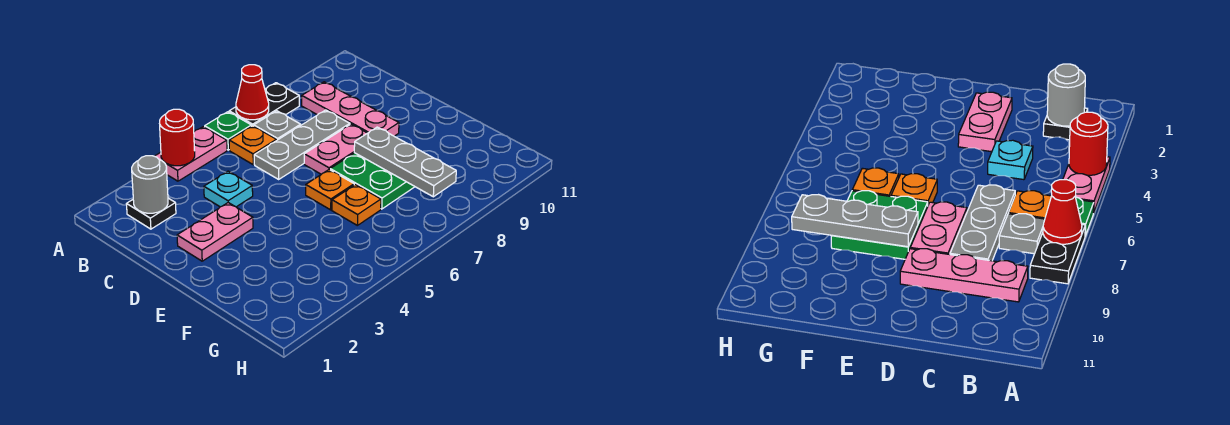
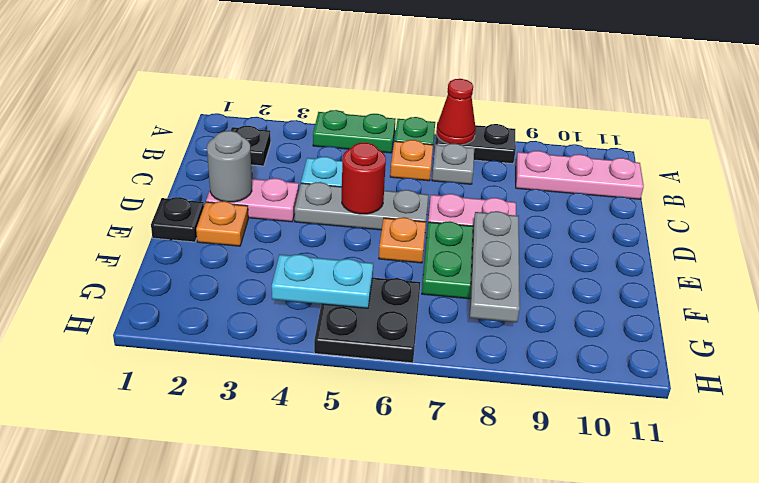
pink plate A4:A5 level 1 -> green plate A4:A5 level 1
red round brick A4 level 2 -> red round brick D5 level 2
grey round brick B2 level 2 -> grey round brick D2 level 2
pink plate B9:D9 level 1 -> pink plate B9:B11 level 1
grey plate C6:C8 level 1 -> grey plate D4:D6 level 1
none -> black plate E1 level 1
orange plate F6 level 1 -> orange plate E2 level 1
none -> cyan plate G4:G5 level 2
none -> black plate G5:H6 level 1

